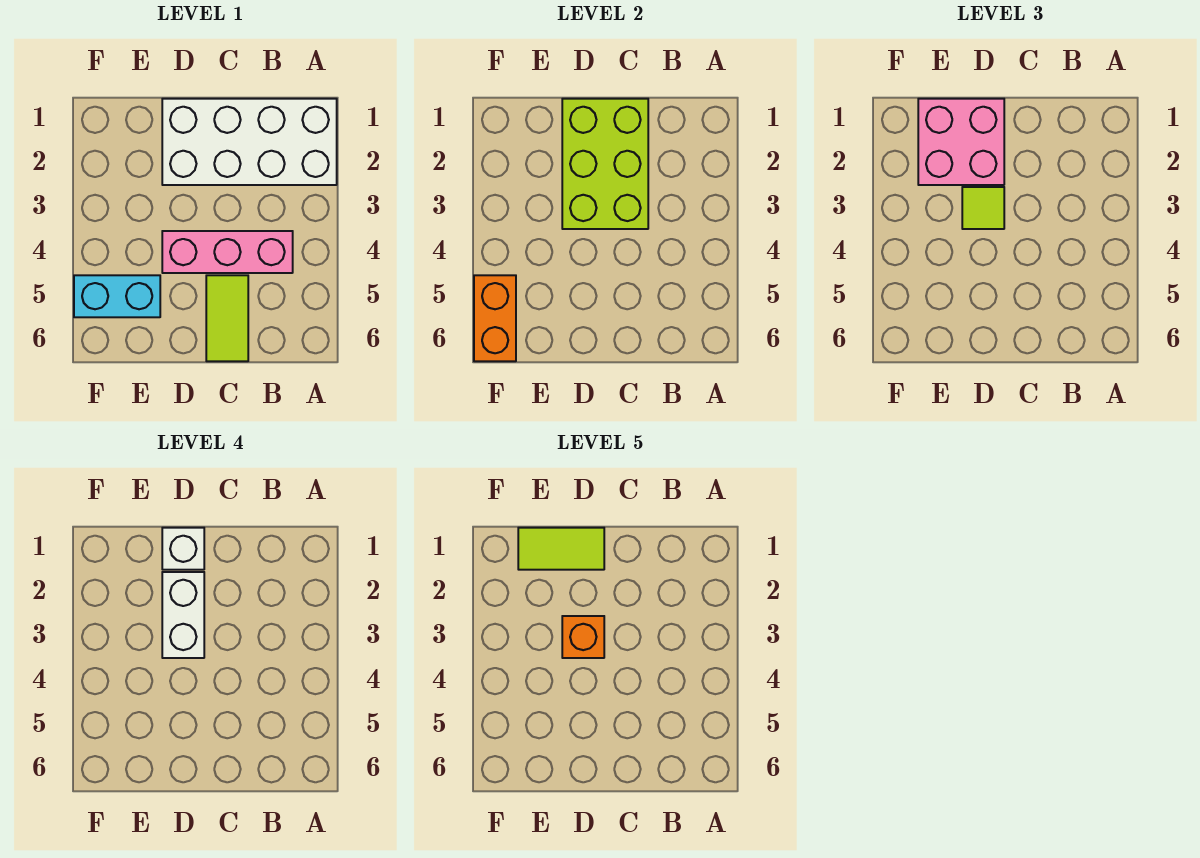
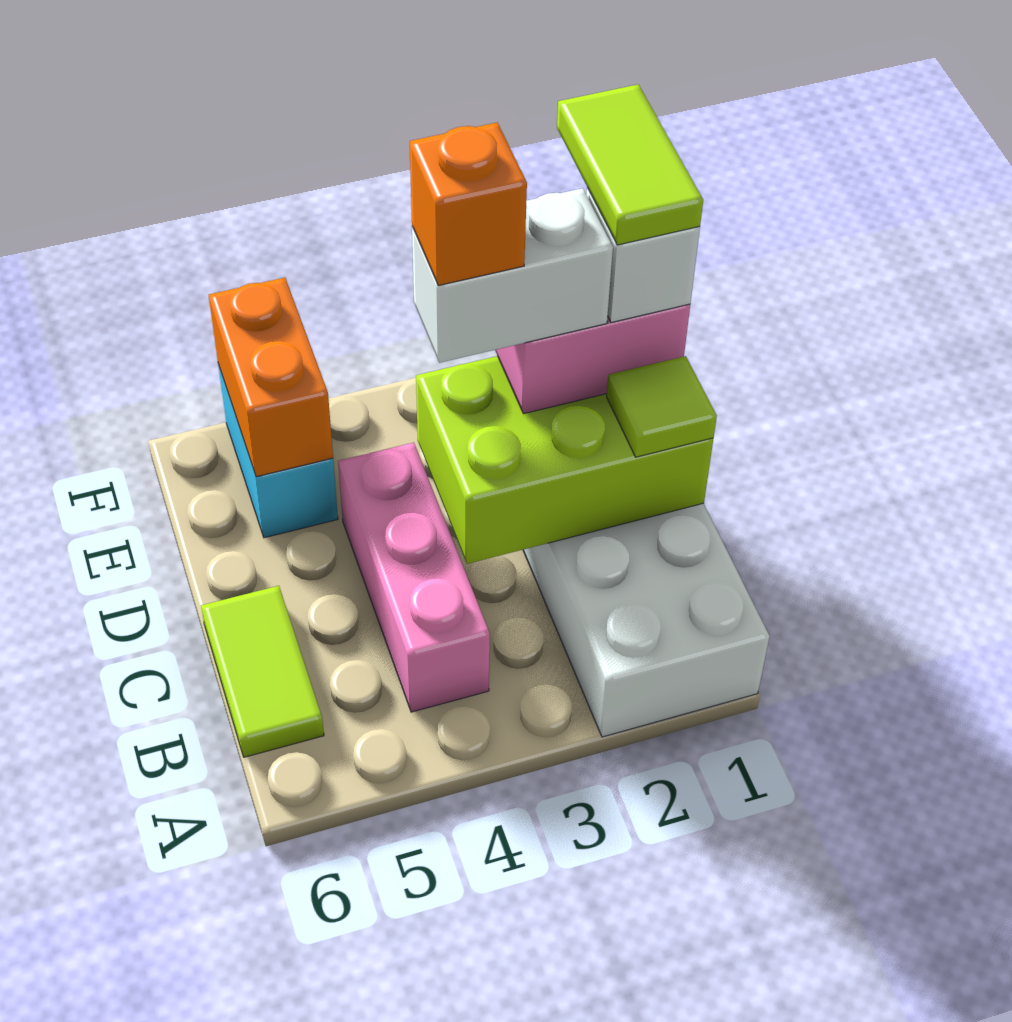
lime tile C5:C6 level 1 -> lime tile B6:C6 level 1
lime tile D3 level 3 -> lime tile C1 level 3
orange brick F5:F6 level 2 -> orange brick E5:F5 level 2

